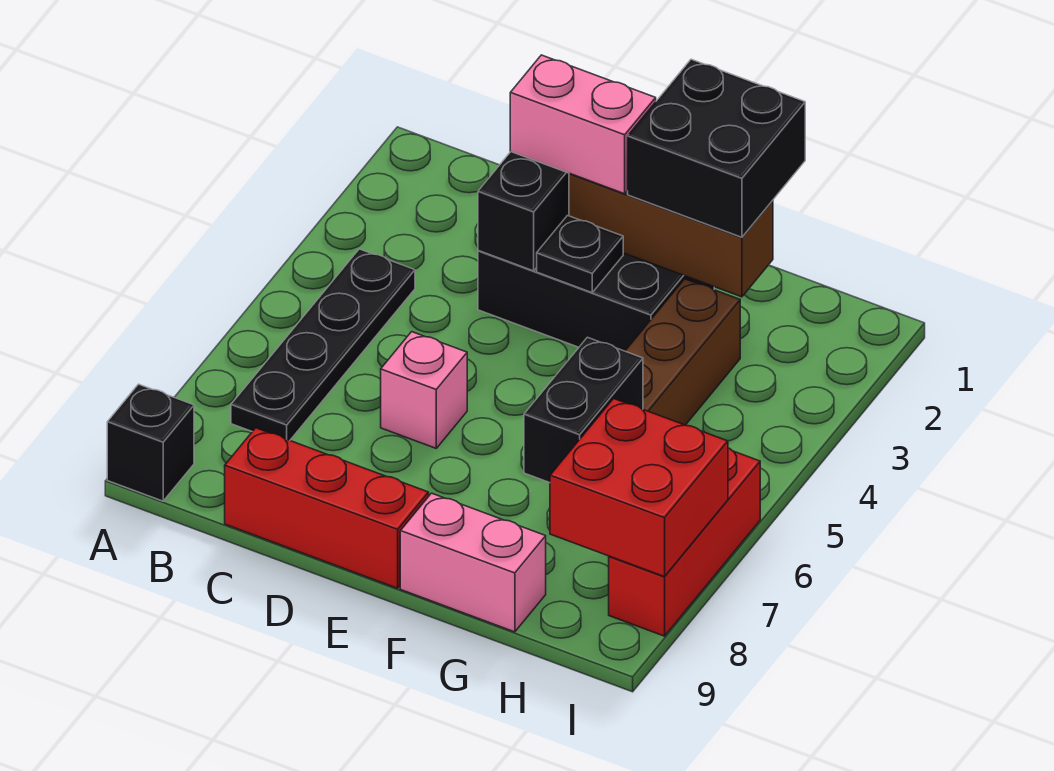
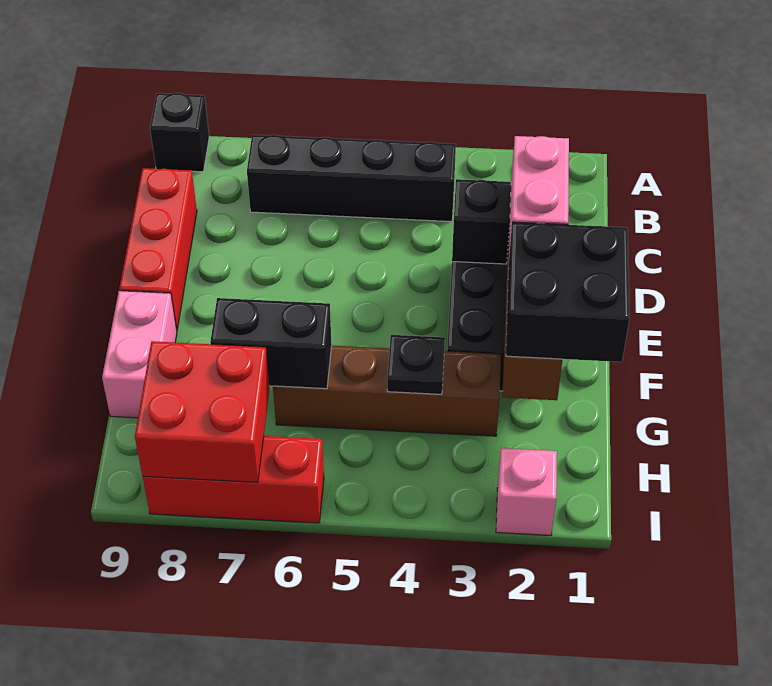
black plate B4:B7 level 1 -> black brick B4:B7 level 1
pink brick D6 level 1 -> pink brick I2 level 1
black plate E3 level 2 -> black plate G4 level 2

